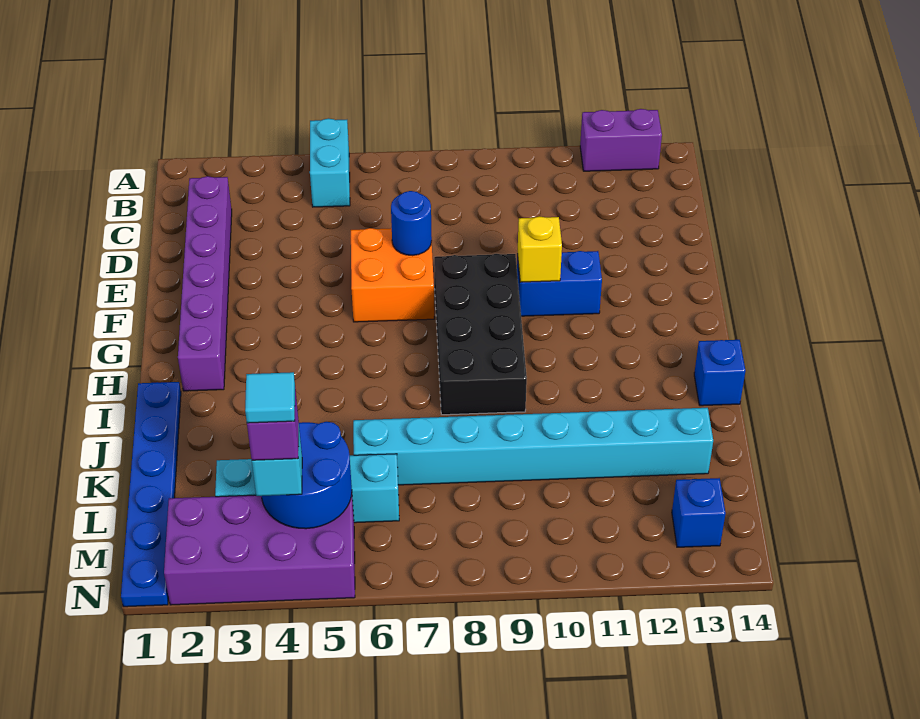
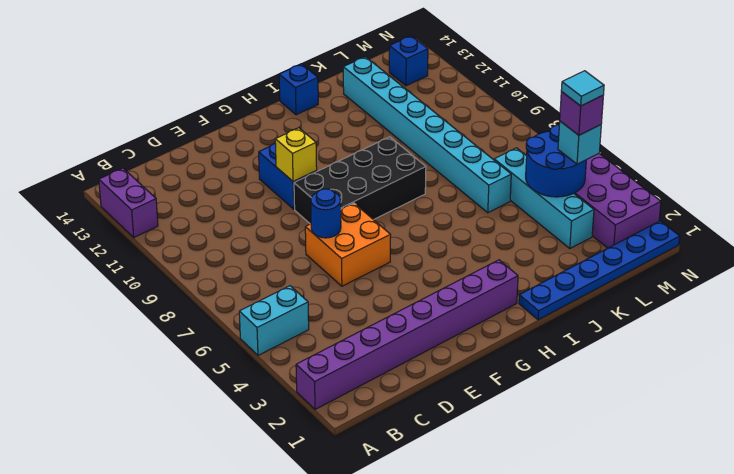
purple brick C2:H2 level 1 -> purple brick A2:H2 level 1

